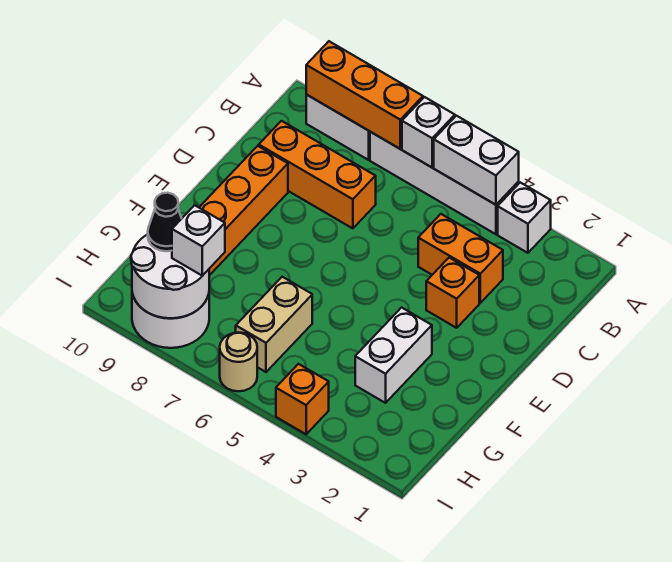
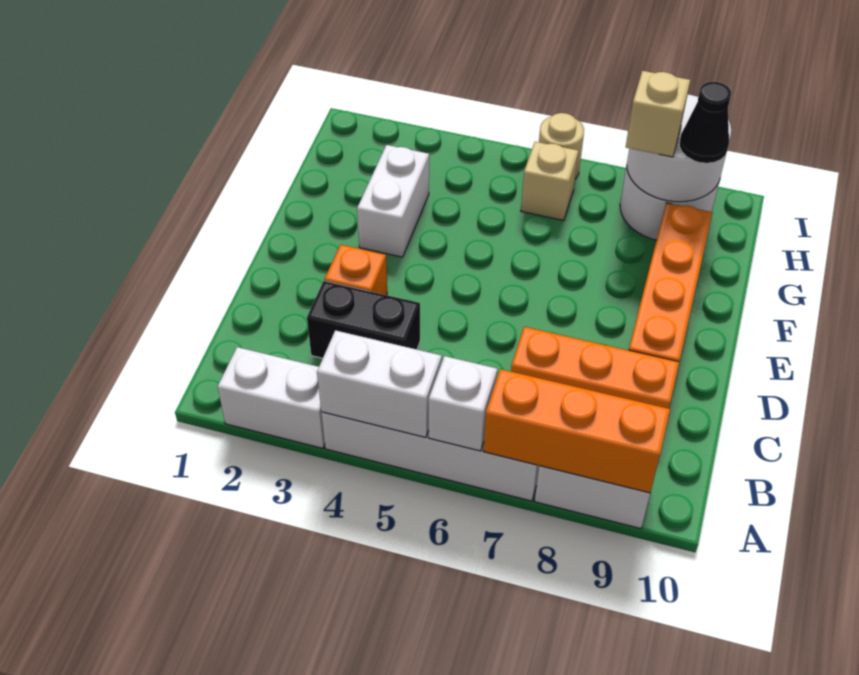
white brick A3 level 1 -> white brick A2:A3 level 1
orange brick C3:C4 level 1 -> black brick C3:C4 level 1
tan brick G6:H6 level 1 -> tan brick H6 level 1
white brick H8 level 3 -> tan brick H8 level 3
orange brick I4 level 1 -> none

